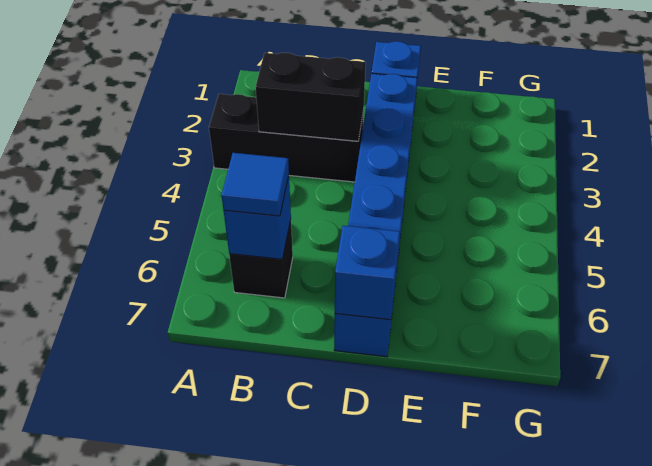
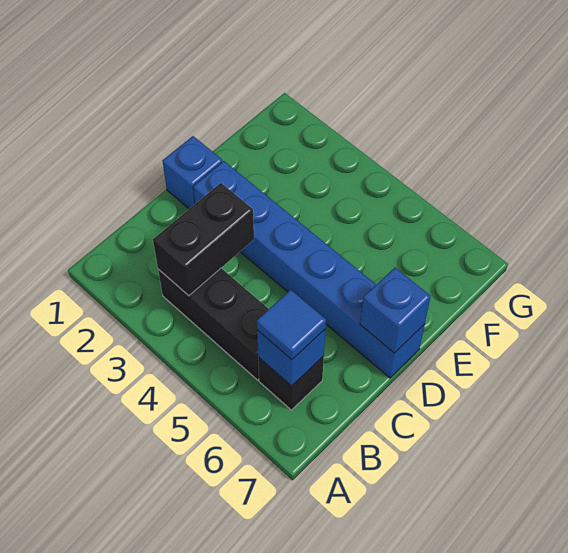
black brick A3:C3 level 1 -> black brick B3:B5 level 1

